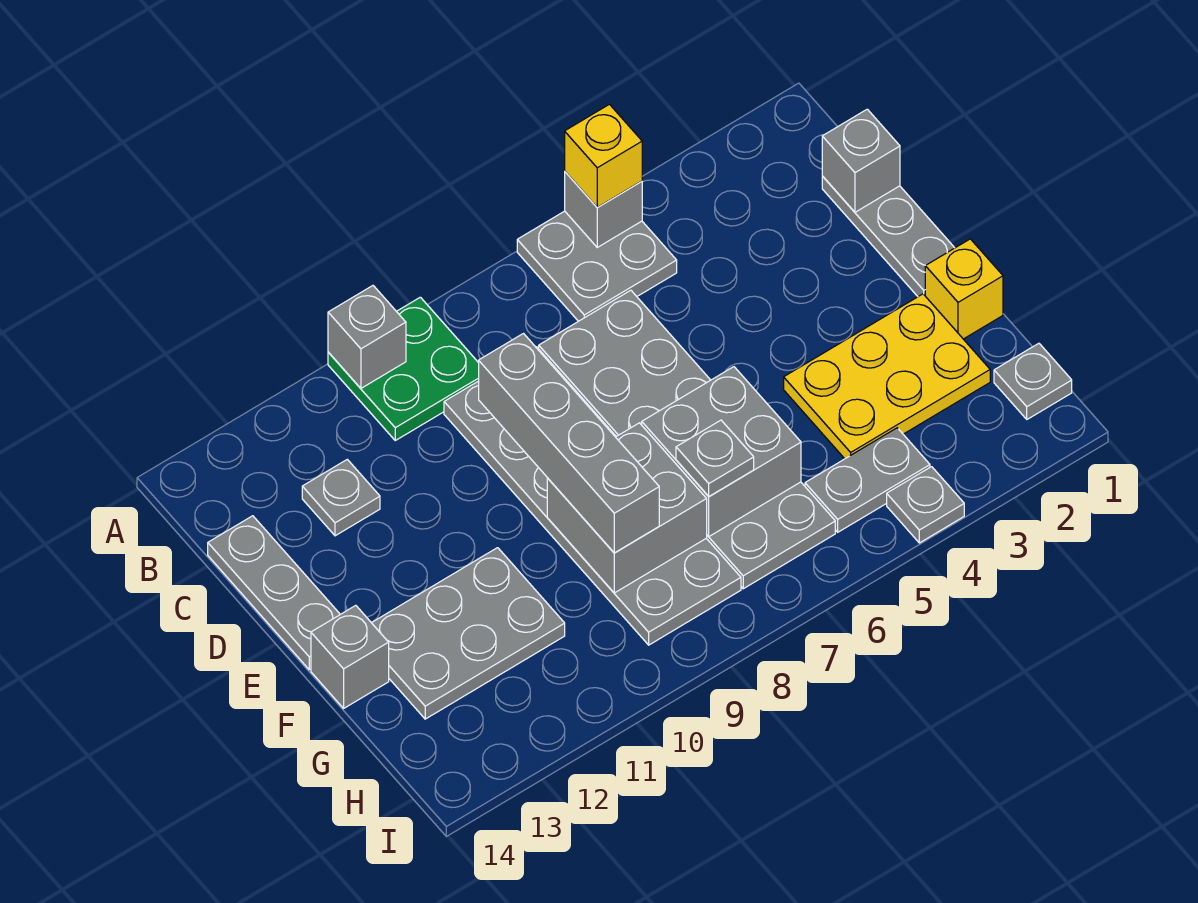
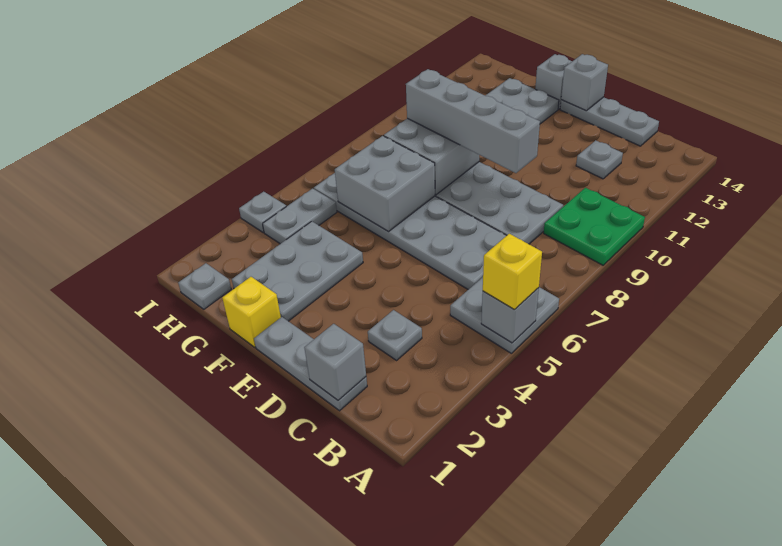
grey brick A10 level 2 -> grey brick E14 level 2
yellow plate F2:G4 level 1 -> grey plate F2:G4 level 1
grey plate G7 level 3 -> grey plate C3 level 1

